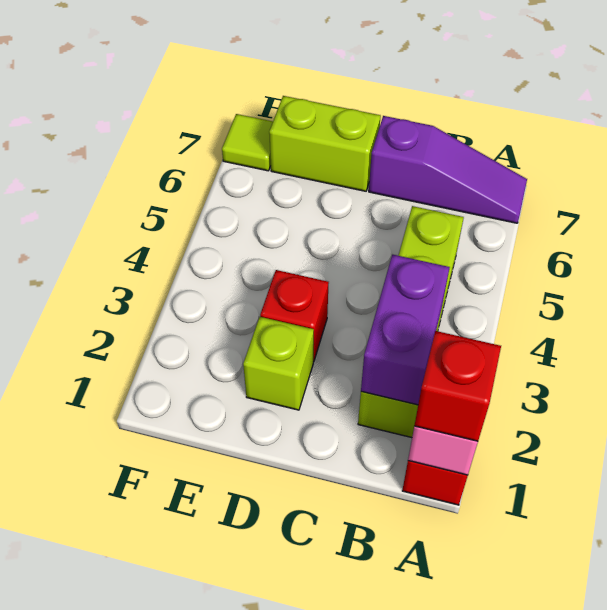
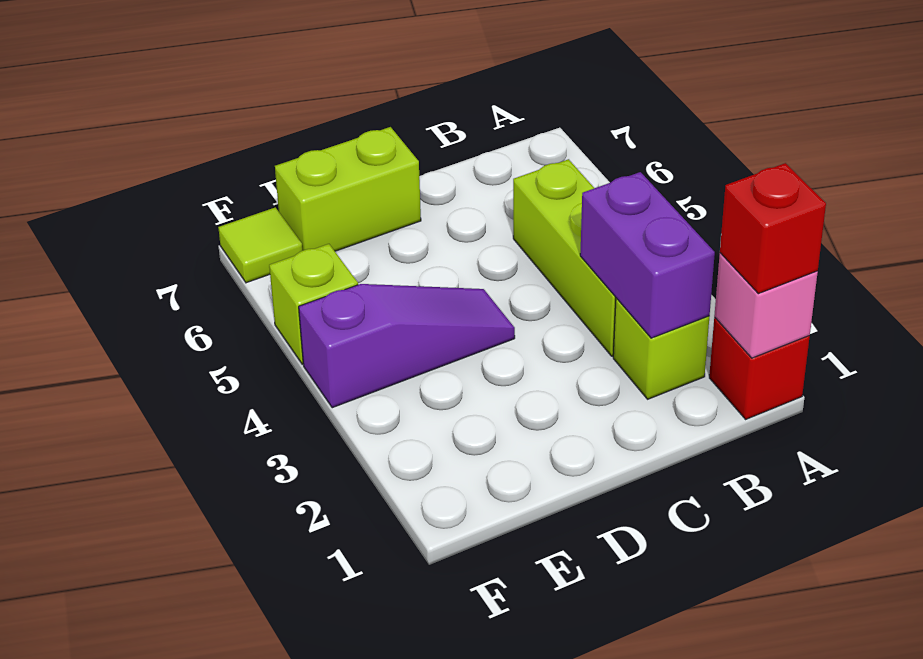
purple slope A7:C7 level 1 top C -> purple slope D4:F4 level 1 top F
lime brick D2 level 1 -> lime brick F5 level 1
red brick D3 level 1 -> none

